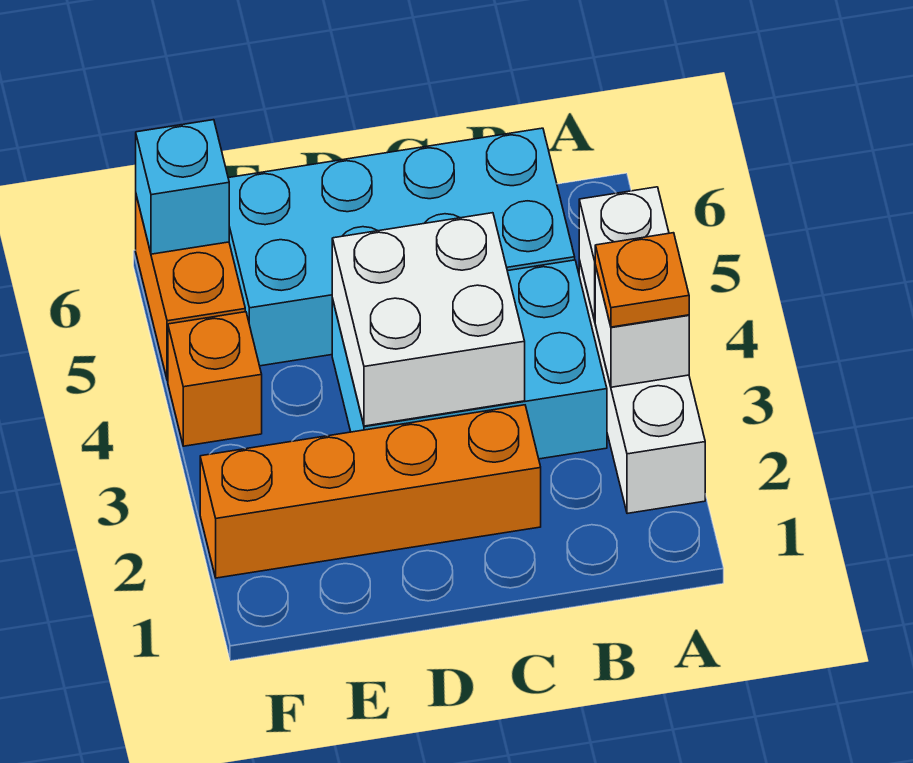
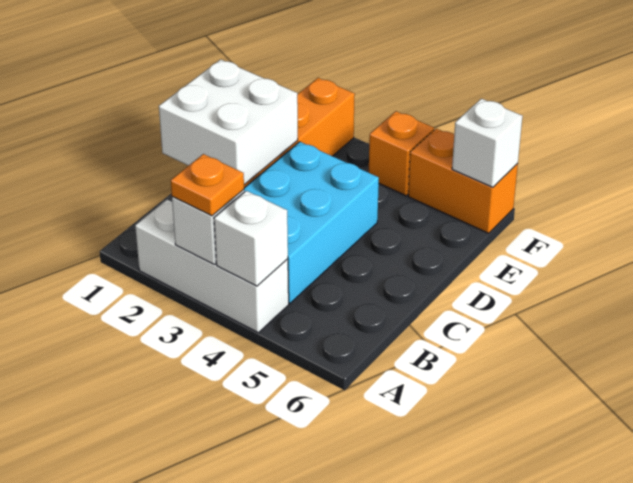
cyan brick B5:E6 level 1 -> none
white brick C3:D4 level 2 -> white brick C1:D2 level 2
cyan brick F6 level 2 -> white brick F6 level 2

